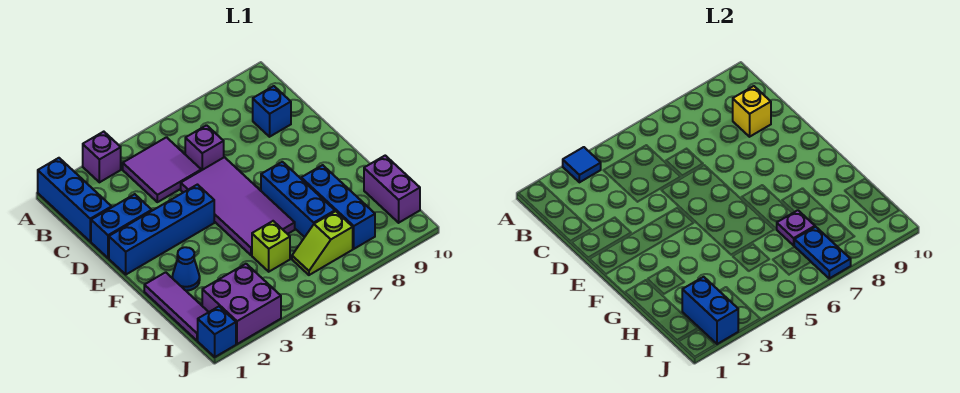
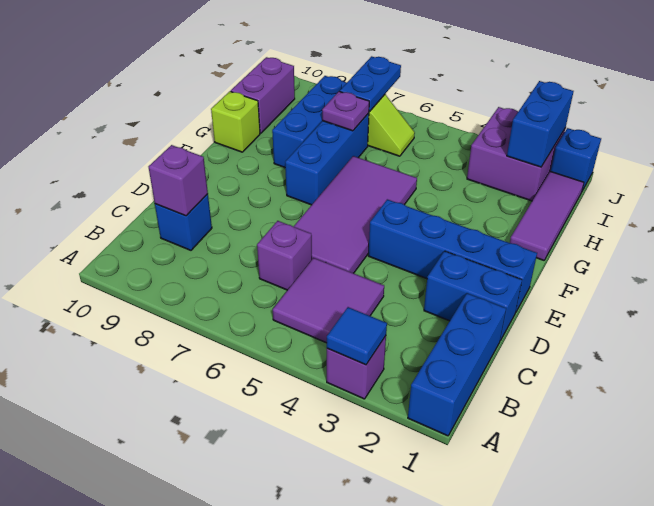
yellow brick C9 level 2 -> purple brick C9 level 2
blue cone G2 level 1 -> none
lime brick H5 level 1 -> lime brick G10 level 1

